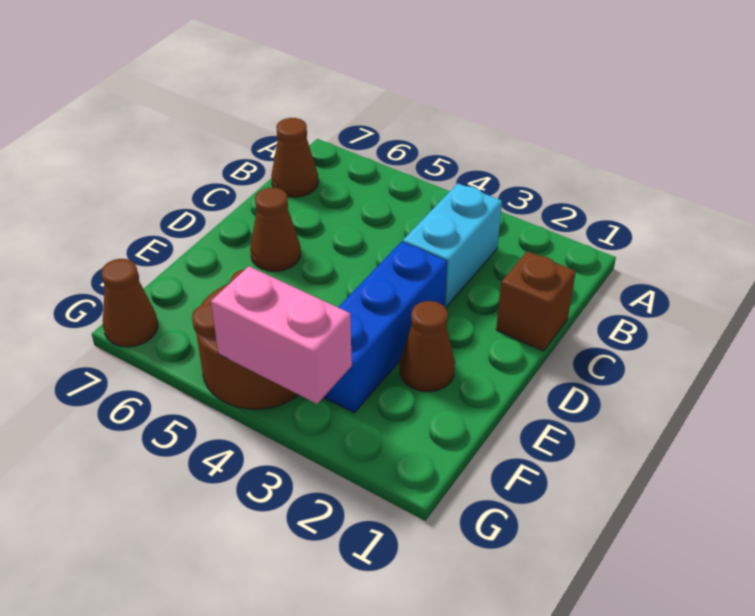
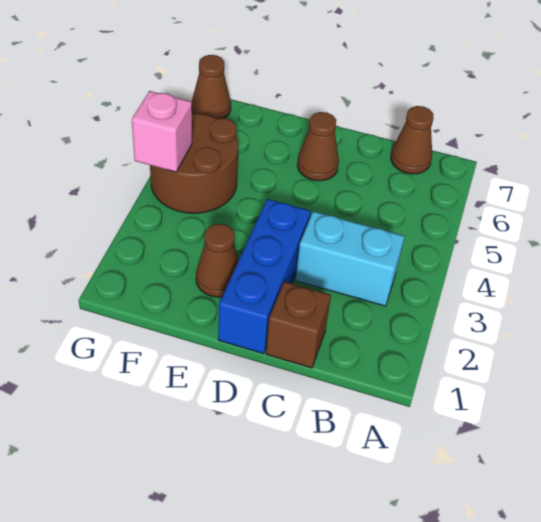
blue brick D3:F3 level 1 -> blue brick D1:D3 level 1
pink brick G3:G4 level 2 -> pink brick G4 level 2

